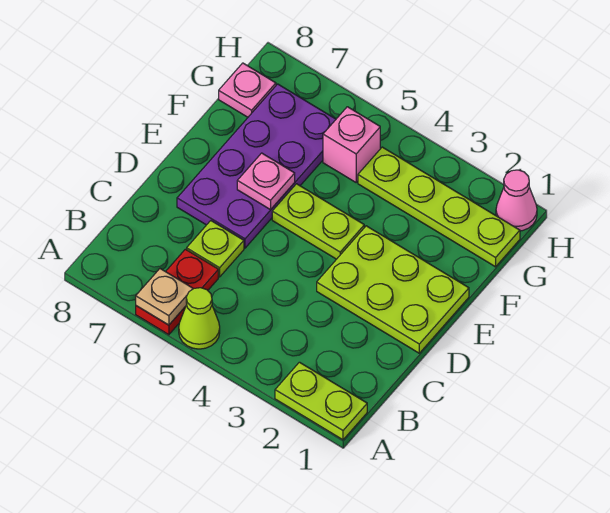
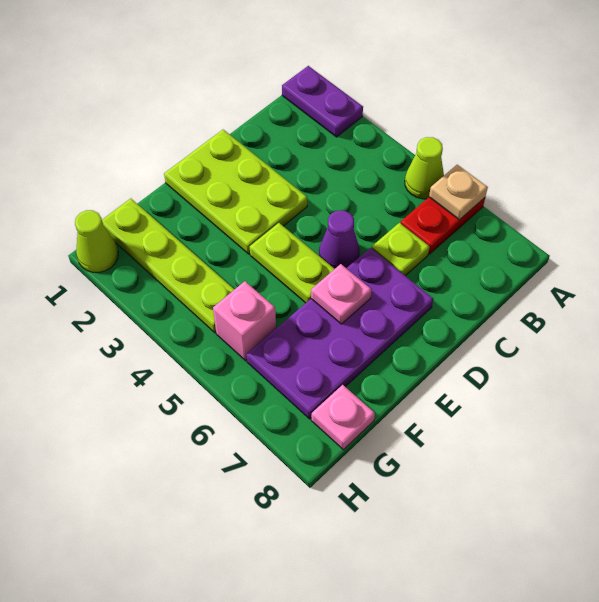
lime plate A1:A2 level 1 -> purple plate A1:A2 level 1
none -> purple cone D5 level 1
pink cone H1 level 1 -> lime cone H1 level 1

